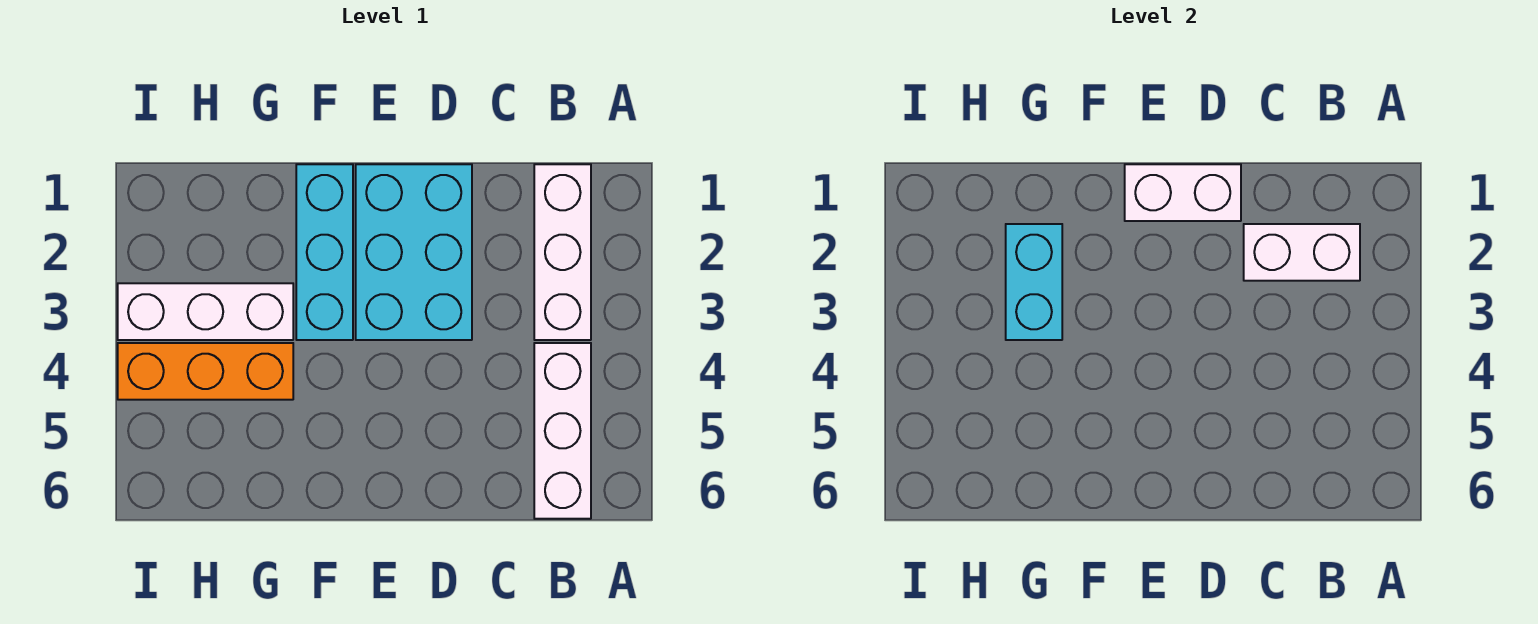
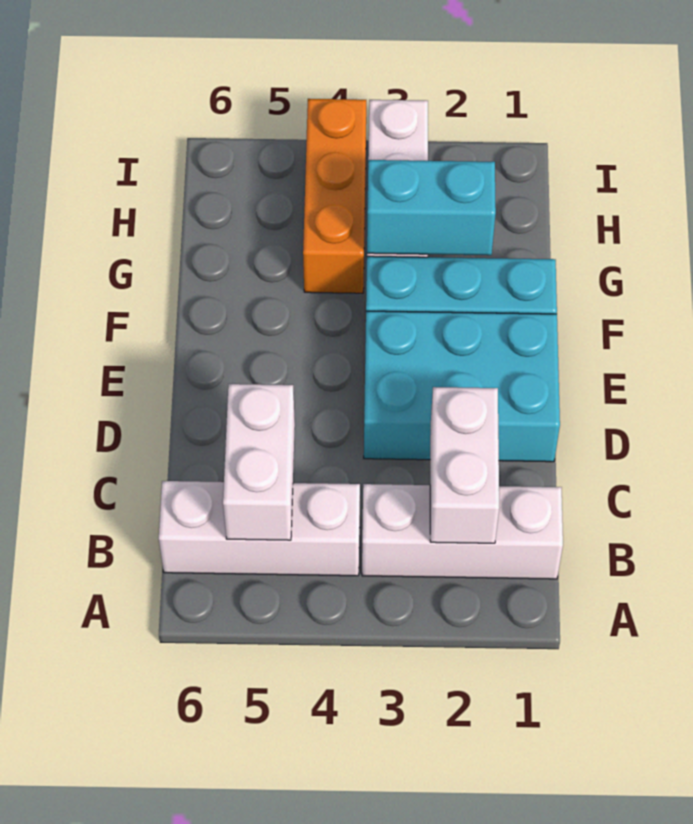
white brick D1:E1 level 2 -> white brick B5:C5 level 2

